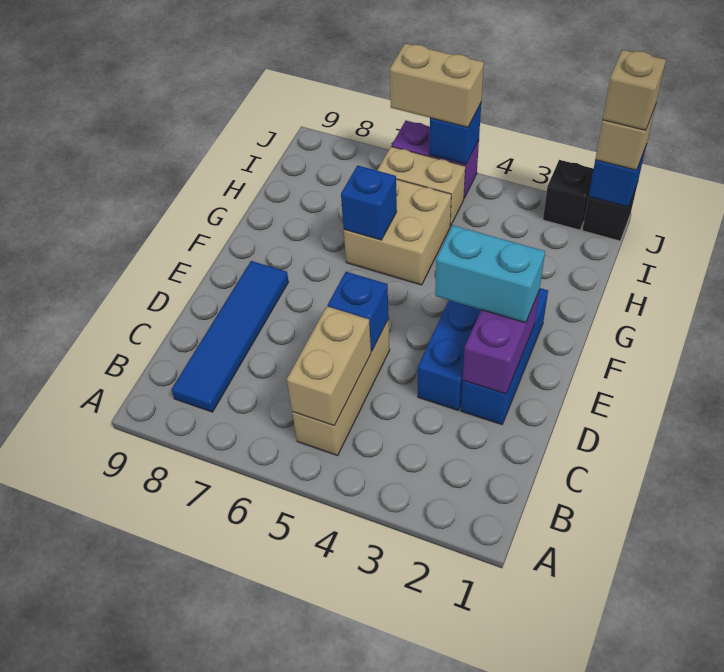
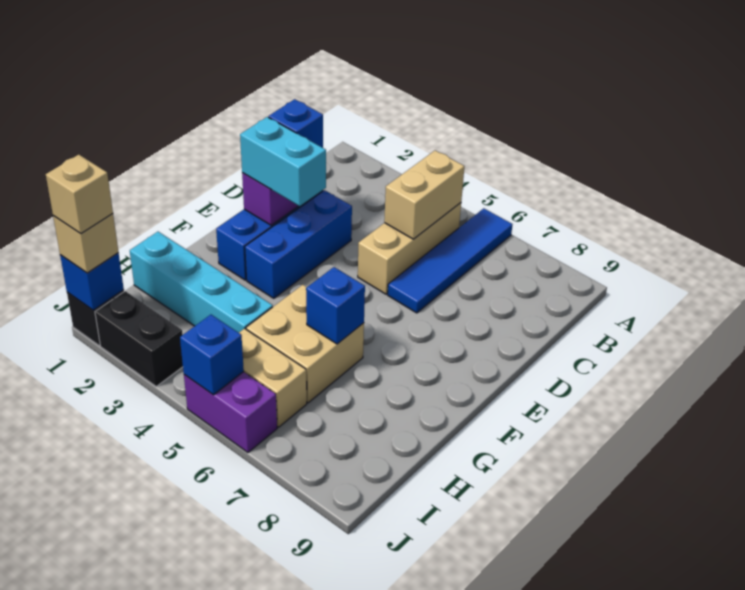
blue tile B8:E8 level 1 -> blue tile A6:D6 level 1
blue brick D5 level 2 -> blue brick D2 level 3
none -> cyan brick H1:H4 level 1
black brick J2 level 1 -> black brick J2:J3 level 1
tan brick J5:J6 level 3 -> none

